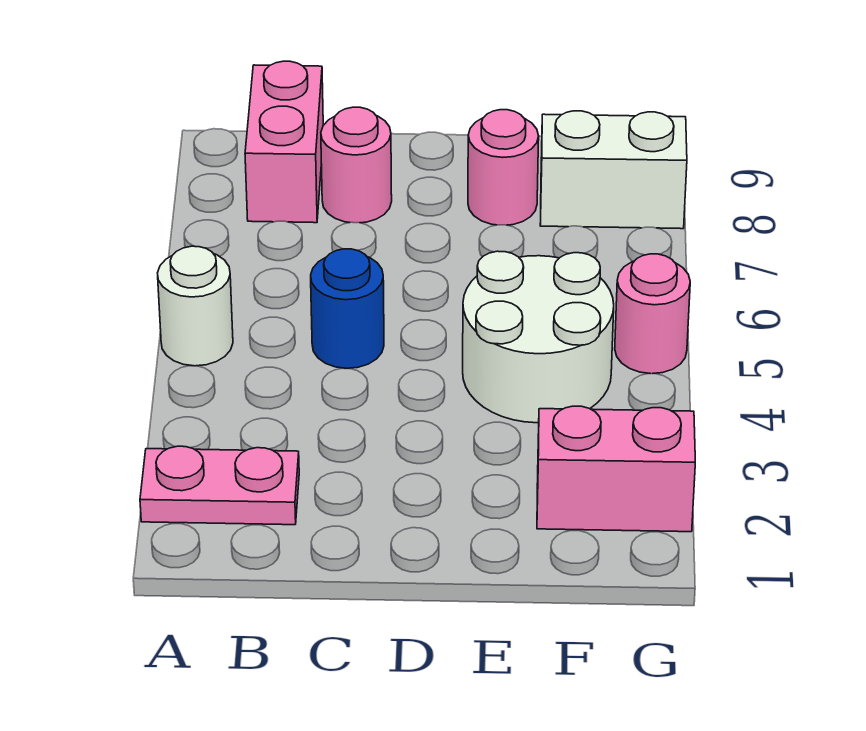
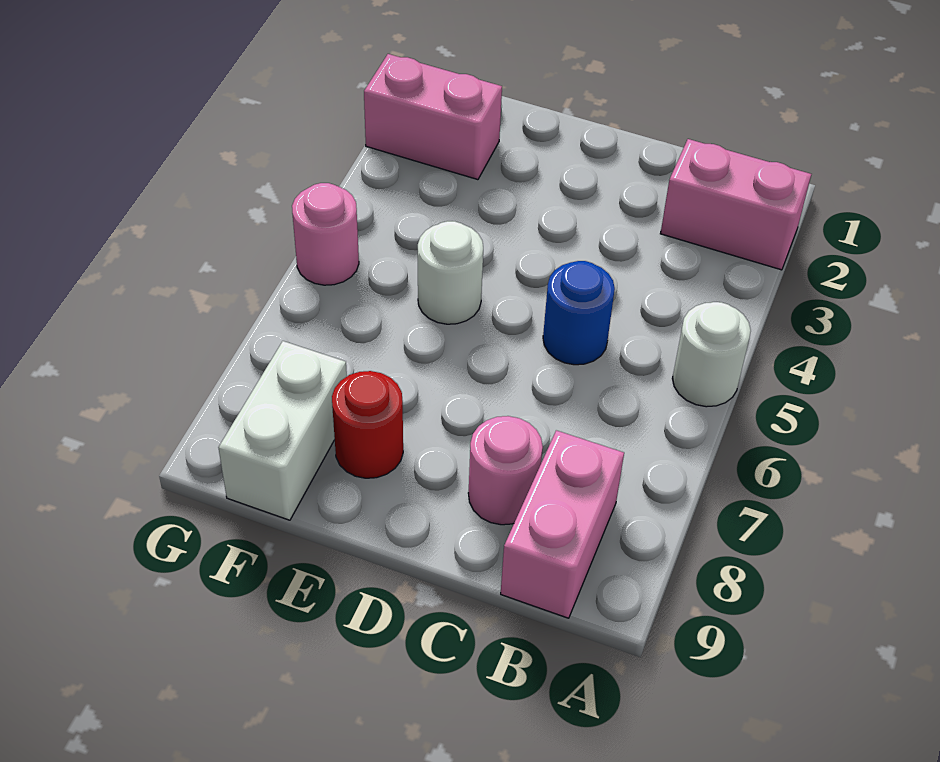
pink plate A2:B2 level 1 -> pink brick A2:B2 level 1
white round brick E4:F5 level 1 -> white round brick E5 level 1
pink round brick E8 level 1 -> red round brick E8 level 1
white brick F8:G8 level 1 -> white brick F8:F9 level 1

